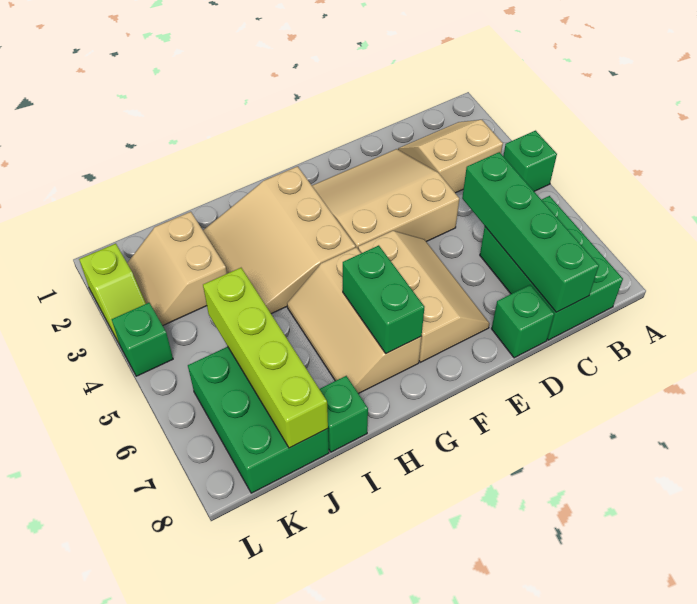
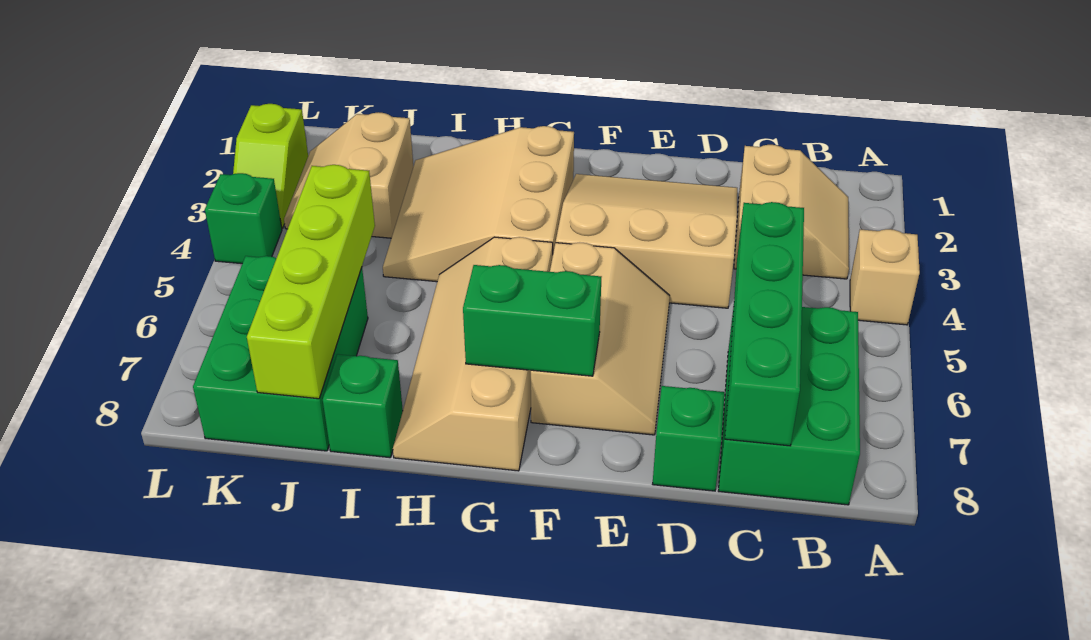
green brick A4 level 1 -> tan brick A4 level 1
tan slope B2:C3 level 1 top 3 -> tan slope B2:C3 level 1 top C
tan slope G5:H7 level 1 top G -> tan slope G5:H8 level 1 top G
green brick G6:G7 level 2 -> green brick F7:G7 level 2

